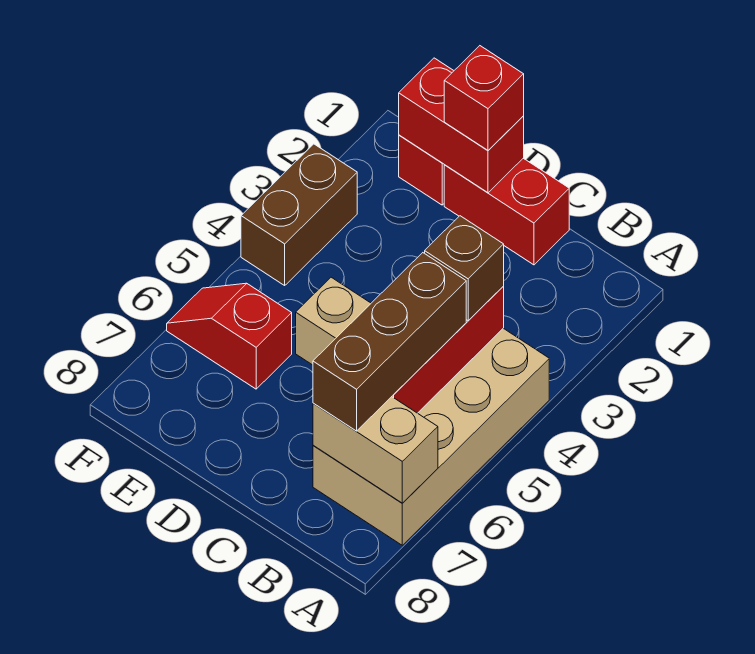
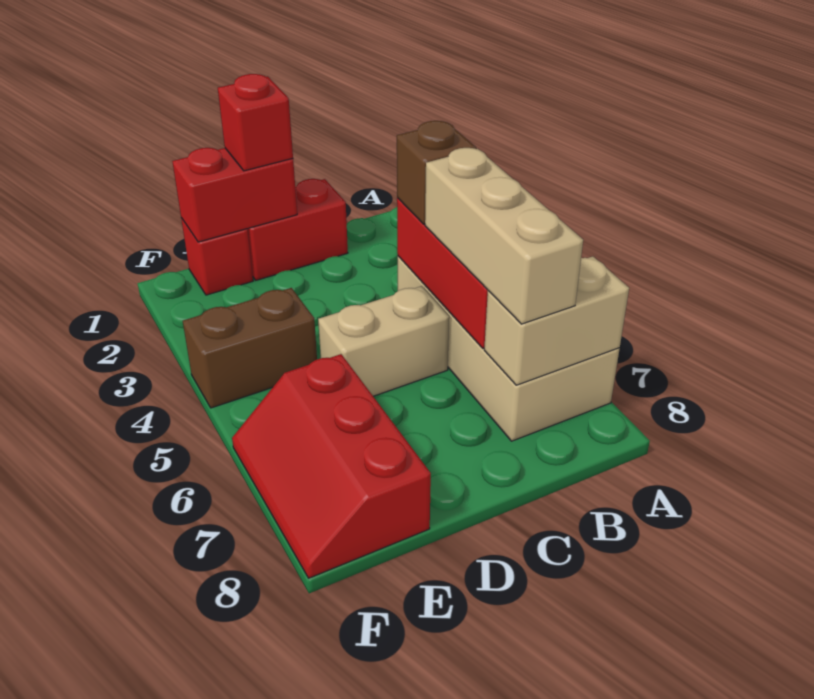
brown brick B5:B7 level 3 -> tan brick B5:B7 level 3
red slope E6:F6 level 1 top E -> red slope E6:F8 level 1 top E
brown brick F3:F4 level 1 -> brown brick E4:F4 level 1

